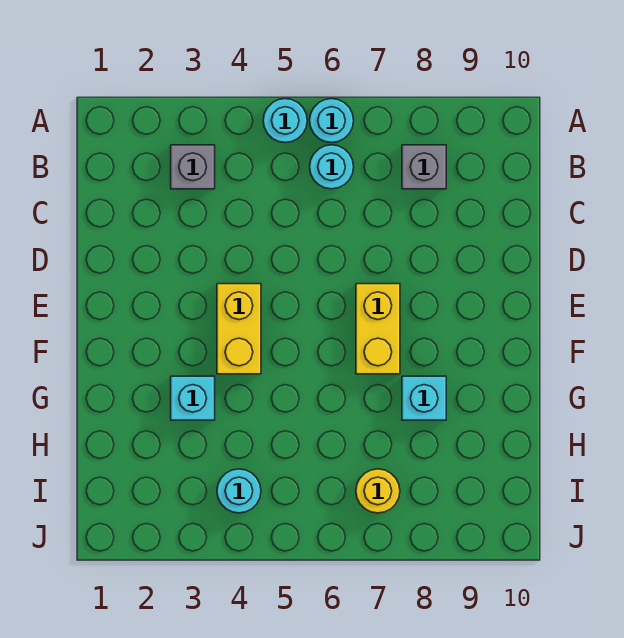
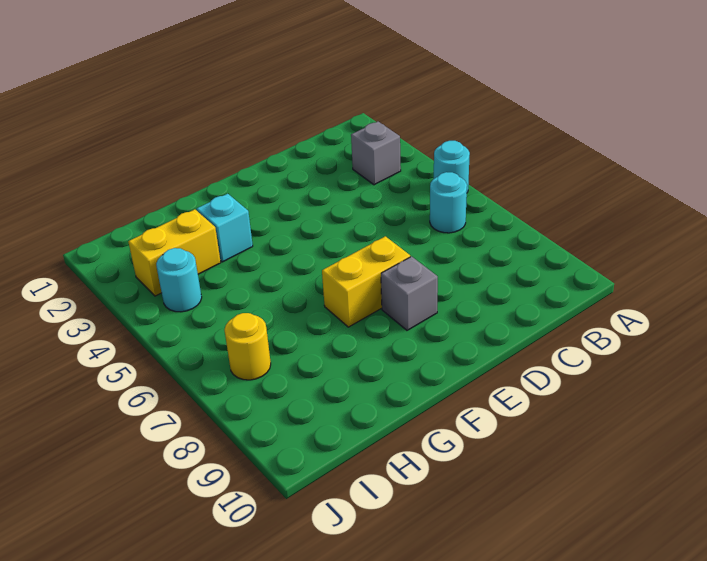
cyan round brick A6 level 1 -> none
grey brick B8 level 1 -> grey brick E8 level 1
yellow brick E4:F4 level 1 -> yellow brick H3:I3 level 1
cyan brick G8 level 1 -> none

